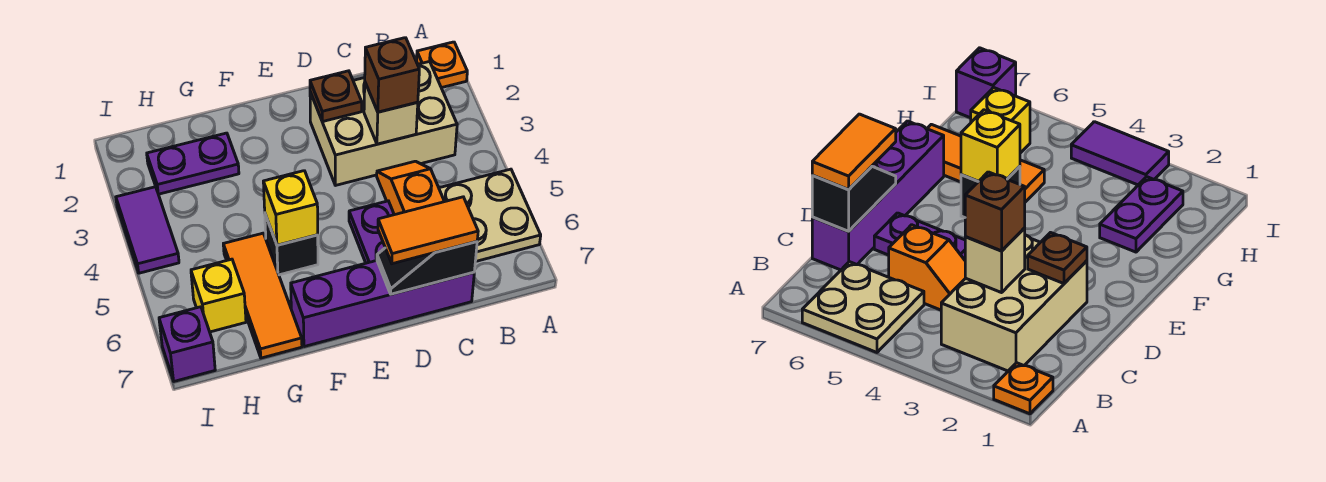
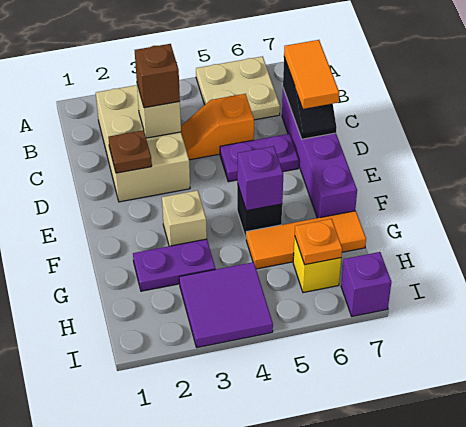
orange plate A1 level 1 -> orange plate H6 level 2
none -> tan brick F3 level 1
yellow brick F5 level 2 -> purple brick F5 level 2
purple plate G2:H2 level 1 -> purple plate G2:G3 level 1
purple tile I3:I4 level 1 -> purple tile H3:I4 level 1

